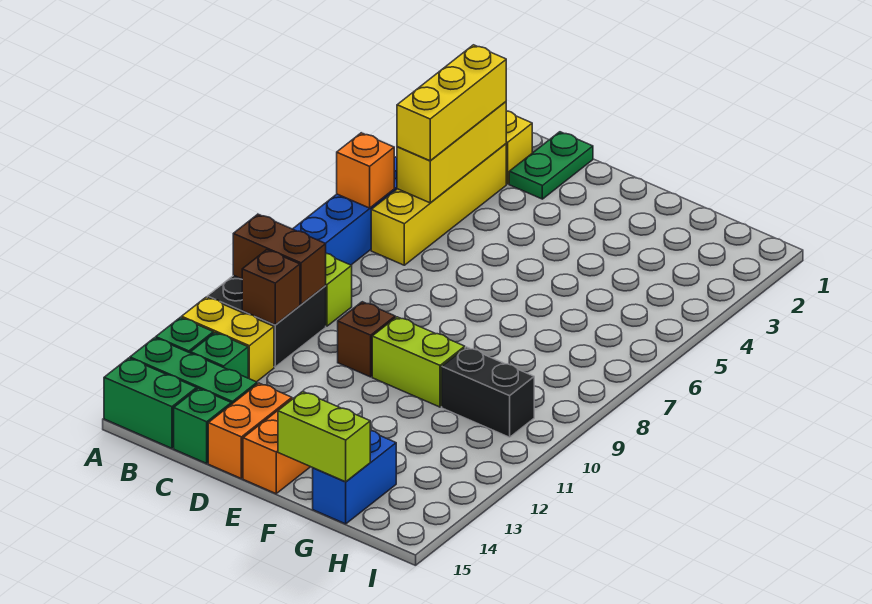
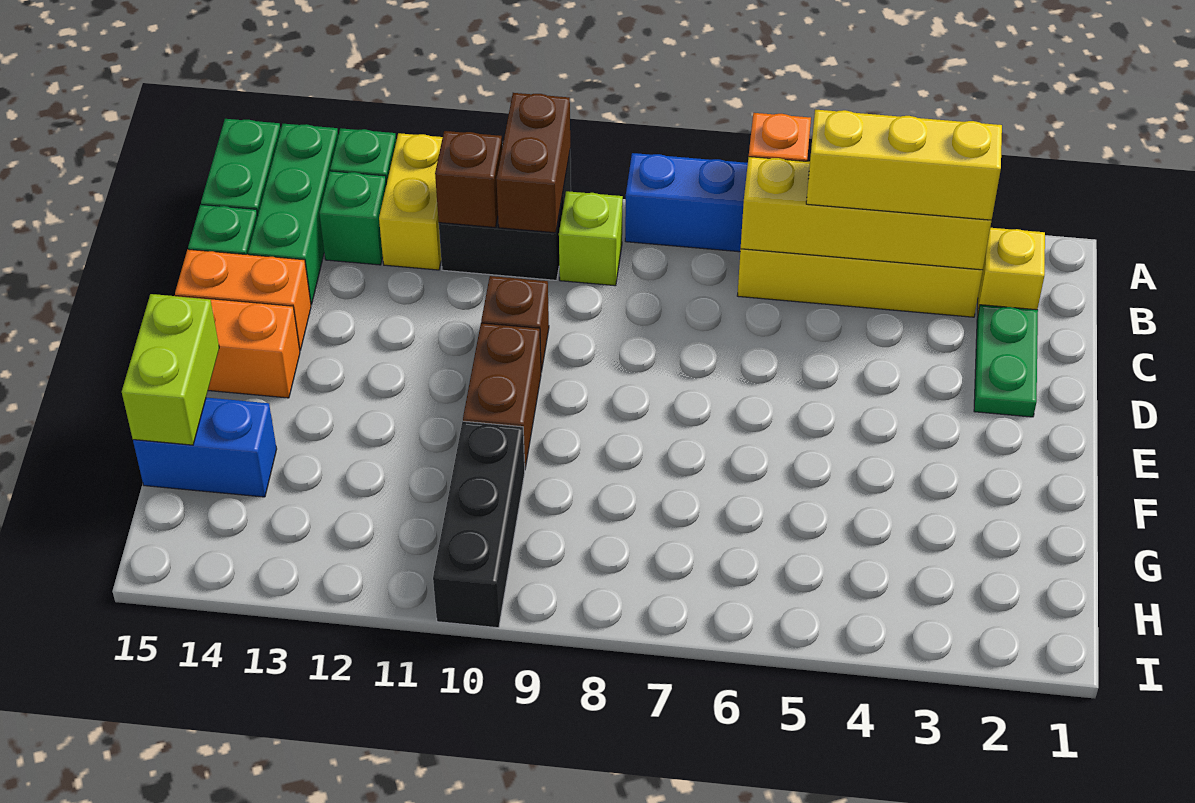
yellow brick B3:B5 level 2 -> yellow brick B3:B6 level 2
green plate C1:C2 level 1 -> green plate C2:D2 level 1
lime brick E10:F10 level 1 -> brown brick E10:F10 level 1
black brick G10:H10 level 1 -> black brick G10:I10 level 1

